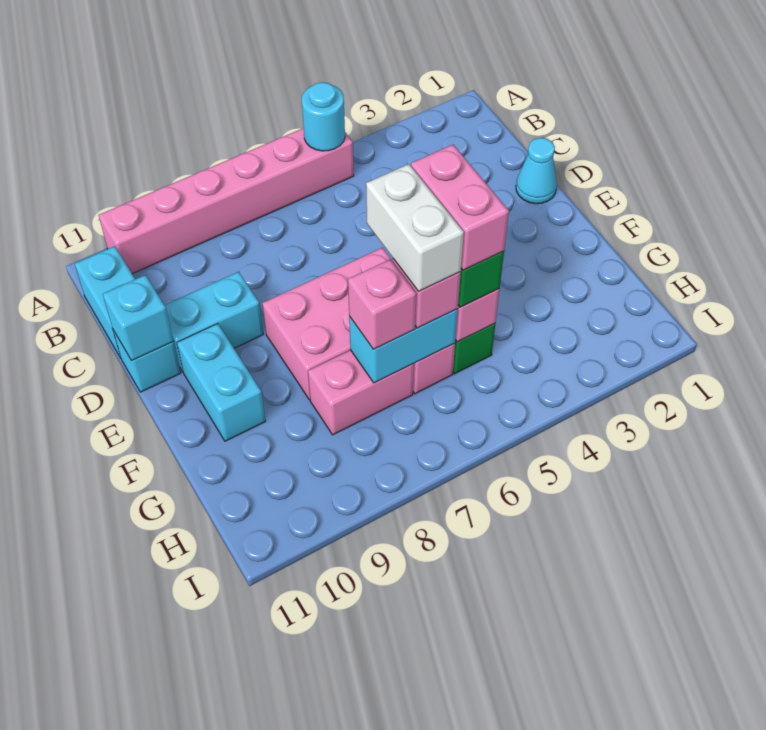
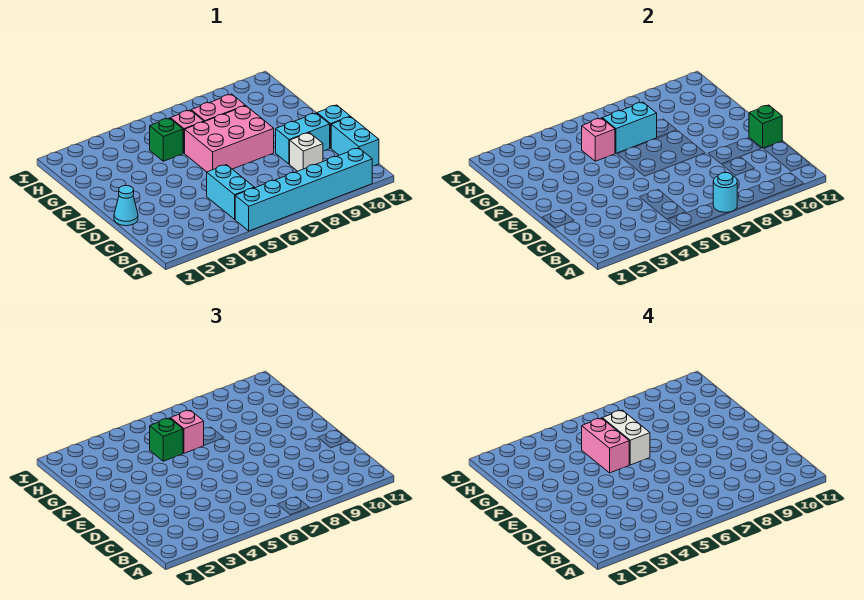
pink brick A5:A10 level 1 -> cyan brick A5:A10 level 1
cyan round brick A5 level 2 -> cyan round brick A7 level 2
none -> white brick C9 level 1
cyan brick D11 level 2 -> green brick D11 level 2
cyan brick E10:F10 level 1 -> cyan brick B5:C5 level 1
pink brick G7 level 3 -> none

